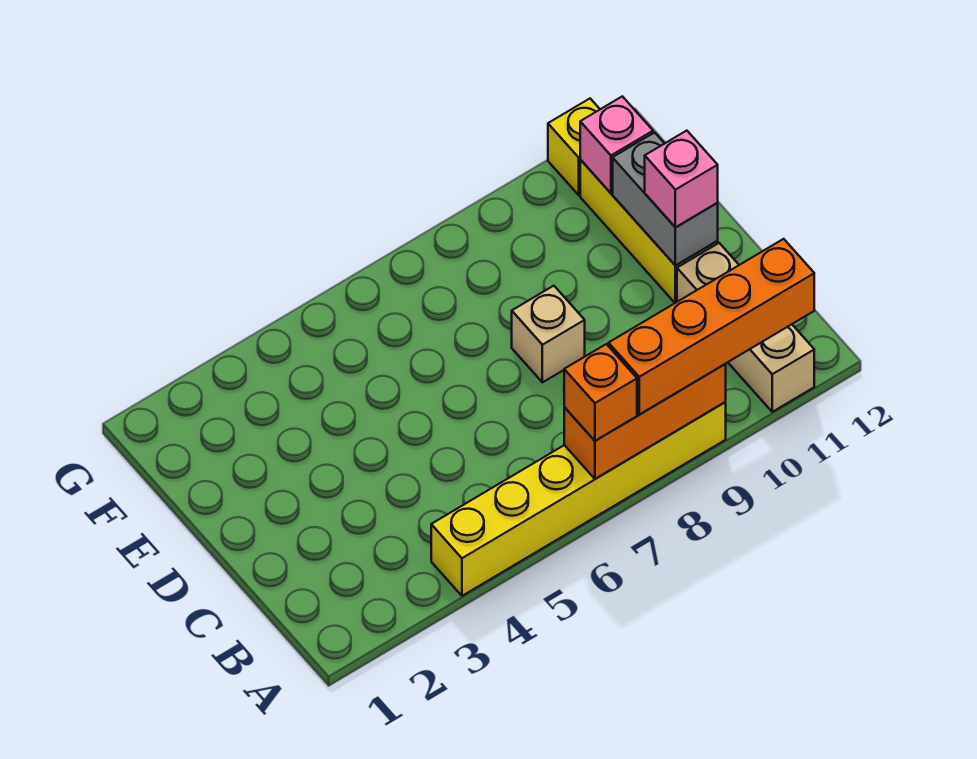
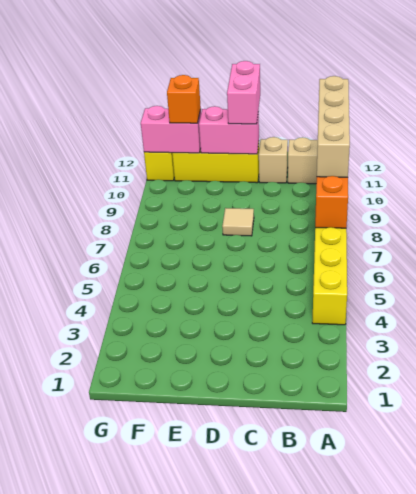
orange brick A7 level 3 -> orange brick F11 level 3
orange brick A8:A11 level 3 -> tan brick A8:A11 level 3
tan brick D8 level 1 -> tan tile D8 level 1
grey brick D11:E11 level 2 -> pink brick D11:E11 level 2
pink brick D11 level 3 -> pink brick D11:D12 level 3
pink brick F11 level 2 -> pink brick F11:G11 level 2

